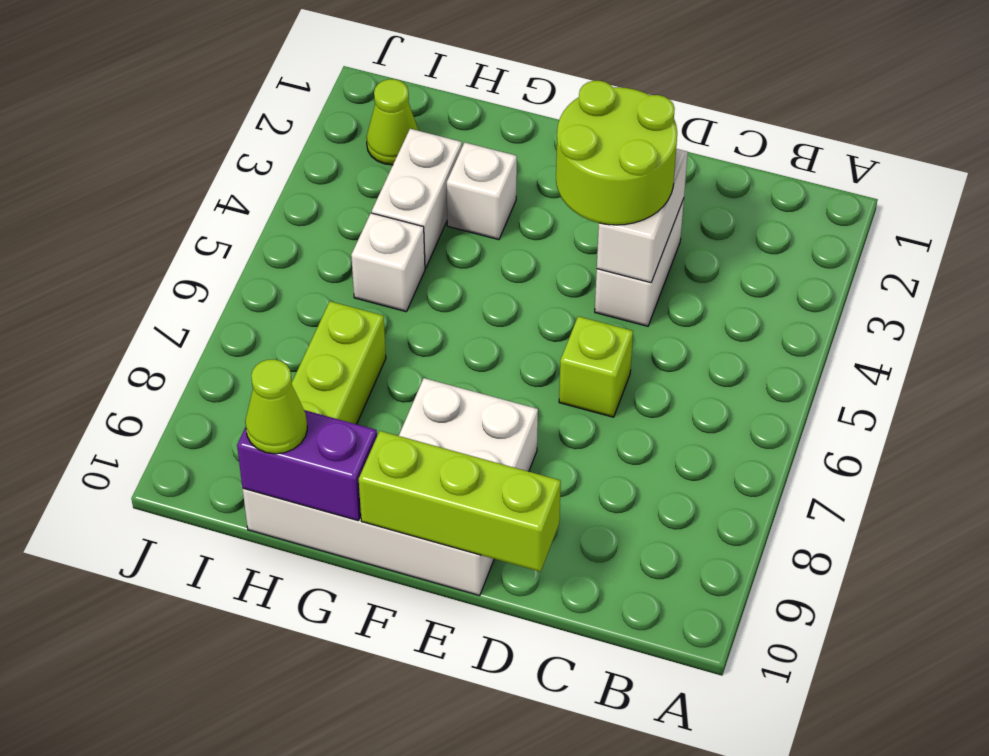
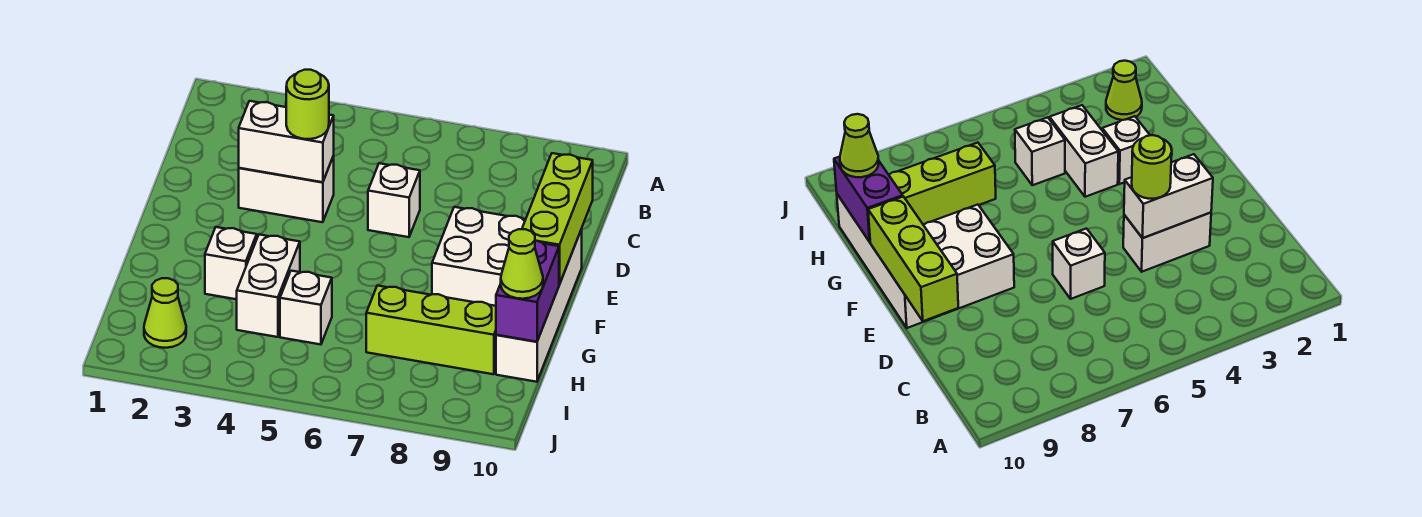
lime round brick D3:E4 level 3 -> lime round brick D4 level 3
lime brick D6 level 1 -> white brick D6 level 1
white brick H3:H4 level 1 -> white brick G4:H4 level 1

